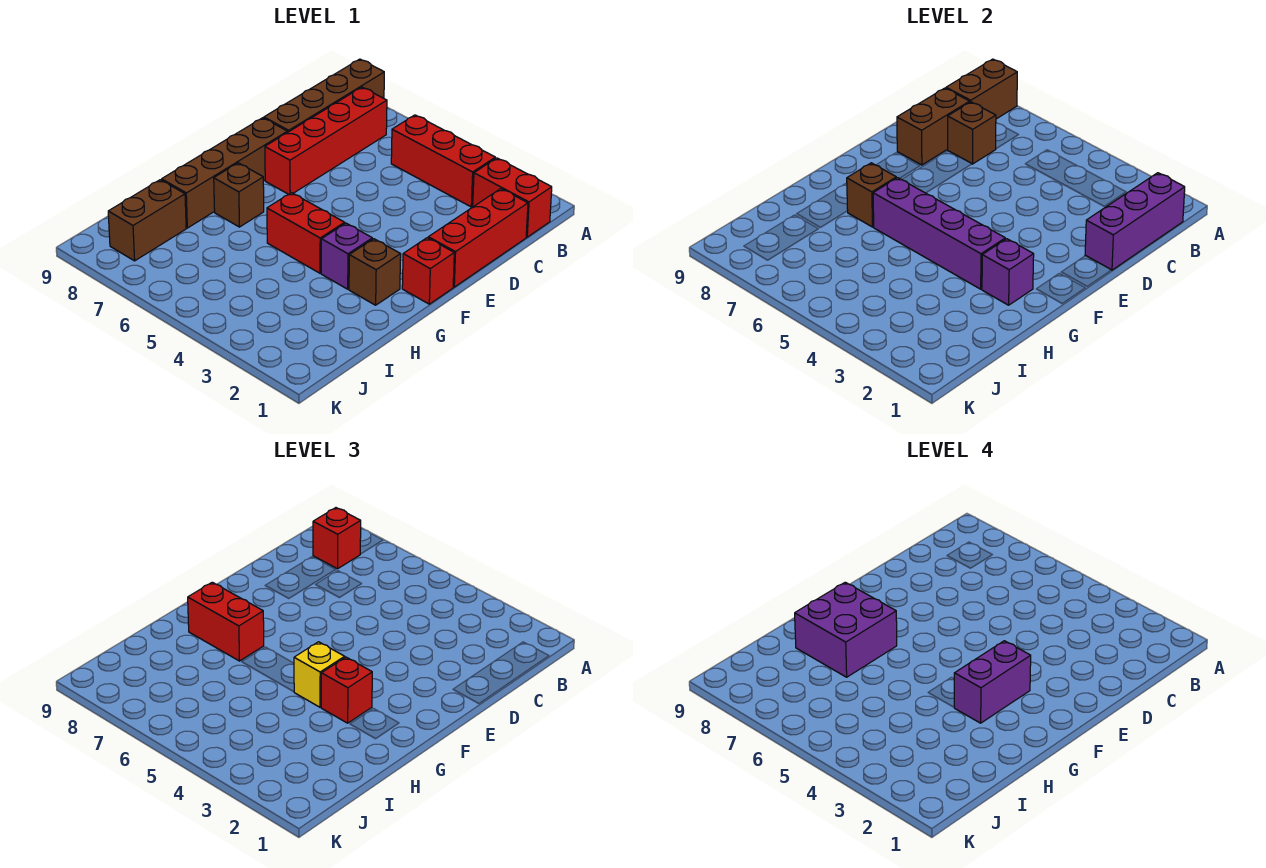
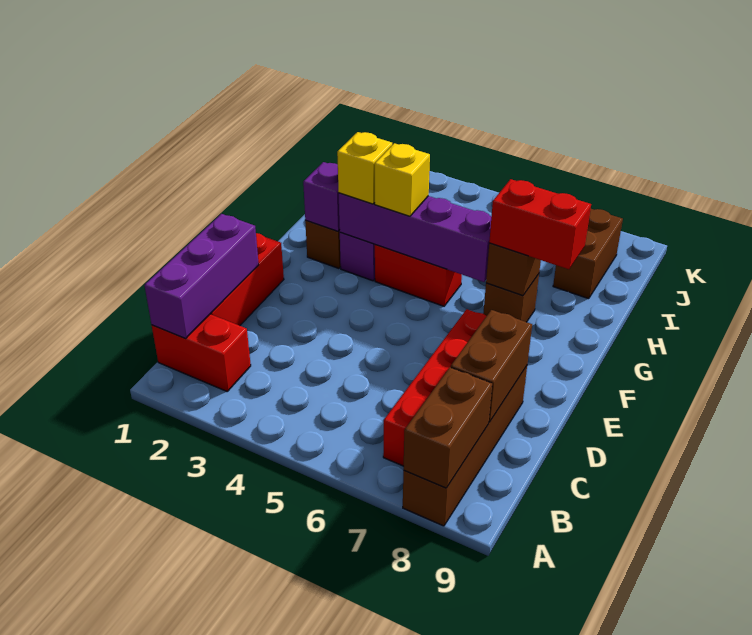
red brick B3:B5 level 1 -> none
red brick B8 level 3 -> none
brown brick C7 level 2 -> none
brown brick E8:H8 level 1 -> none
red brick F1 level 1 -> none
purple brick F3:G3 level 4 -> none
red brick G3 level 3 -> yellow brick G3 level 3
purple brick G7:H8 level 4 -> none

